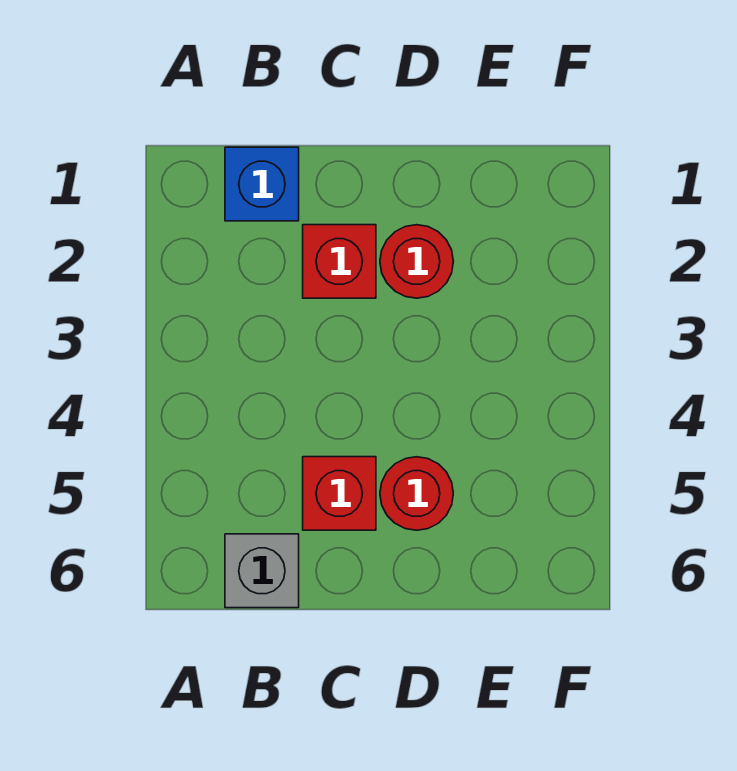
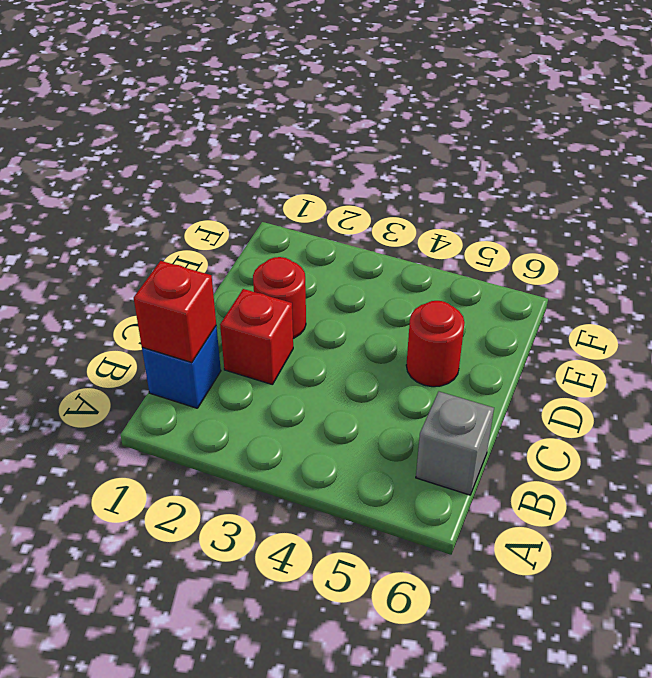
red brick C5 level 1 -> red brick B1 level 2

